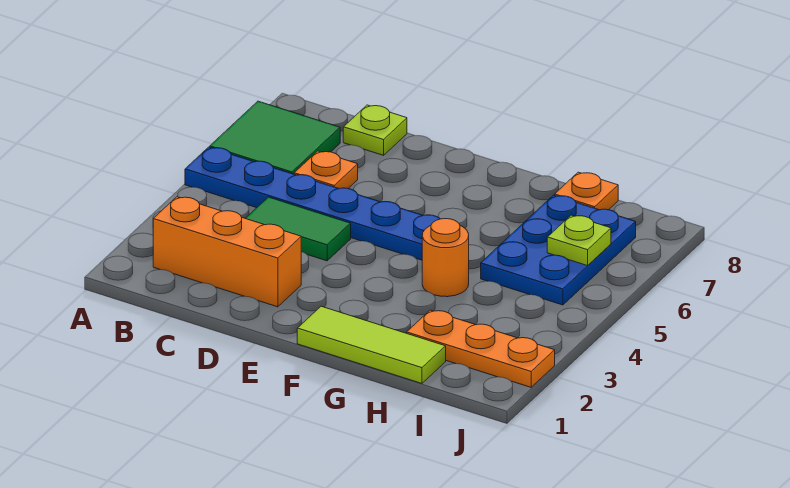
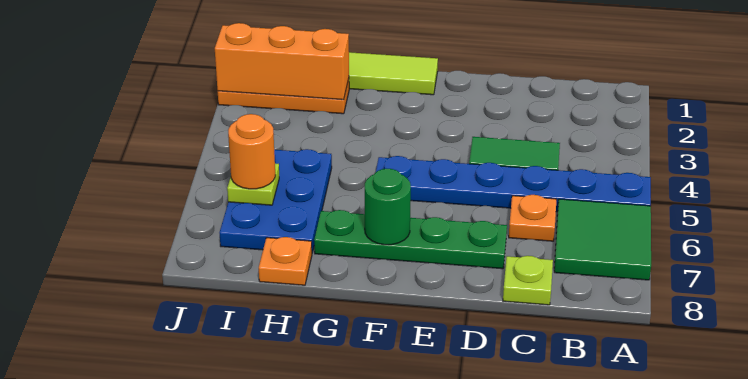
orange brick B2:D2 level 1 -> orange brick H2:J2 level 2
none -> green plate D7:G7 level 1
none -> green round brick F7 level 2
orange round brick G4 level 1 -> orange round brick I6 level 3

